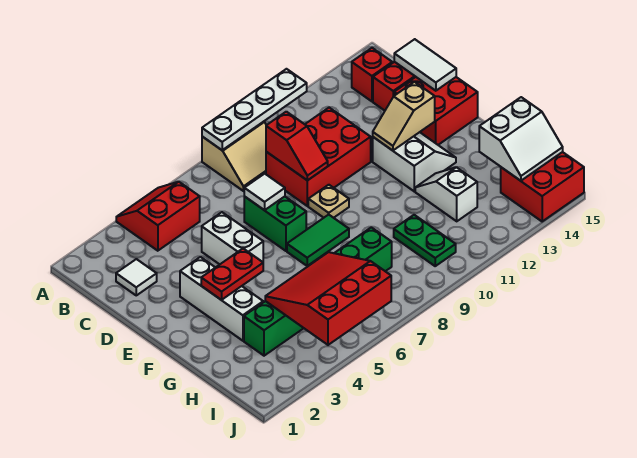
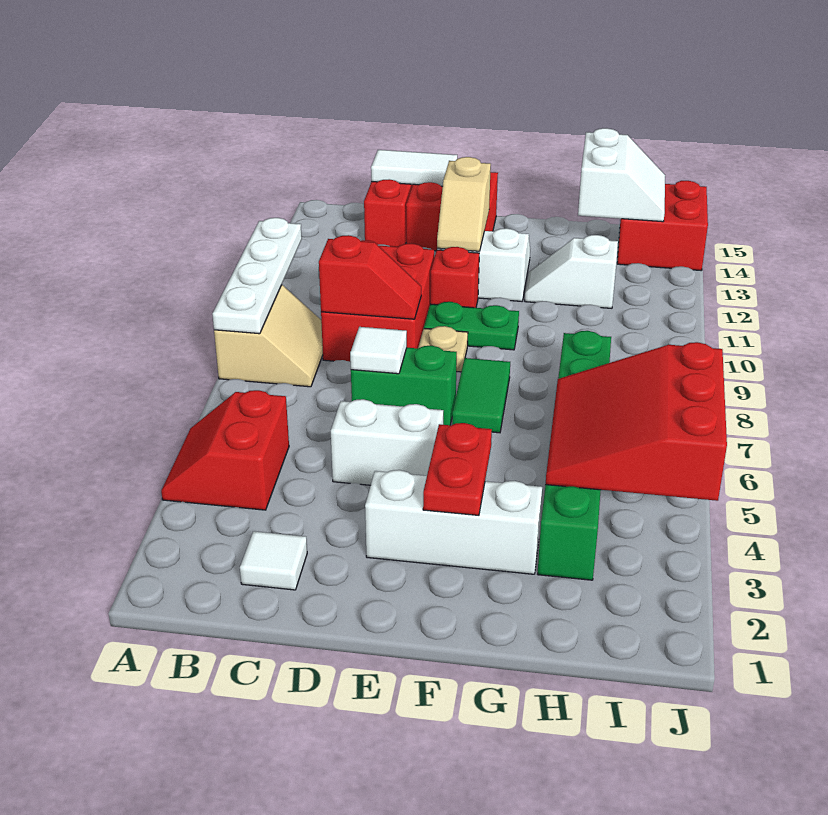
red brick B14 level 1 -> red brick E11 level 1
green plate H10:I10 level 1 -> green plate E10:F10 level 1

